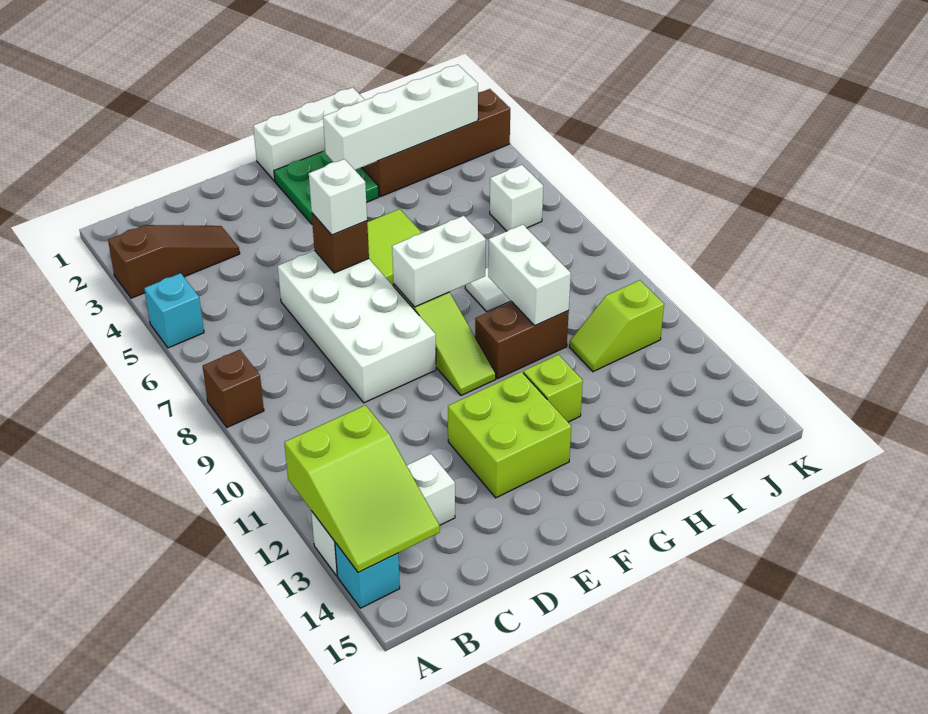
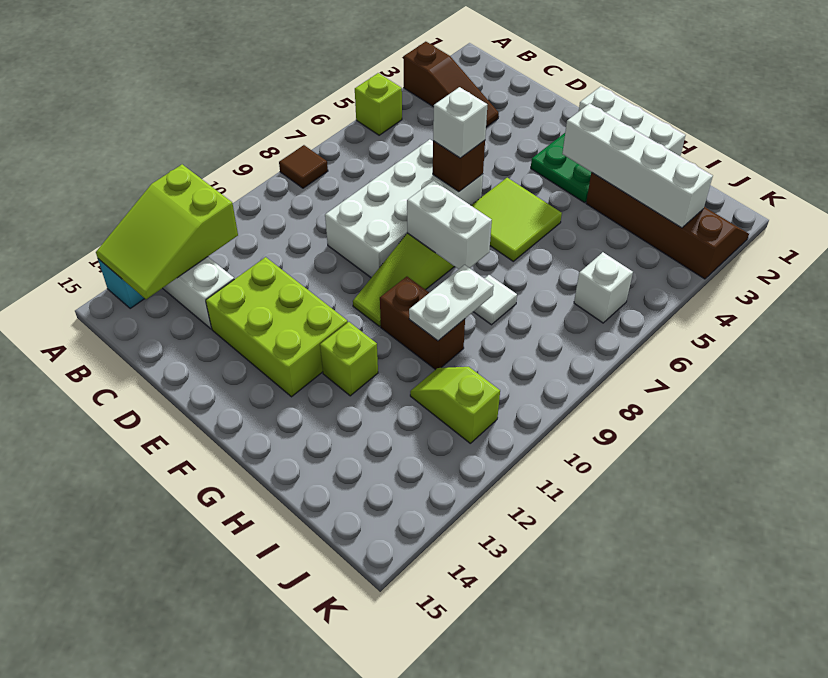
cyan brick A5 level 1 -> lime brick A5 level 1
brown brick A8 level 1 -> brown tile A8 level 1
lime brick E12:F13 level 1 -> lime brick D12:F13 level 1
white brick H9:H10 level 2 -> white plate H9:H10 level 2

